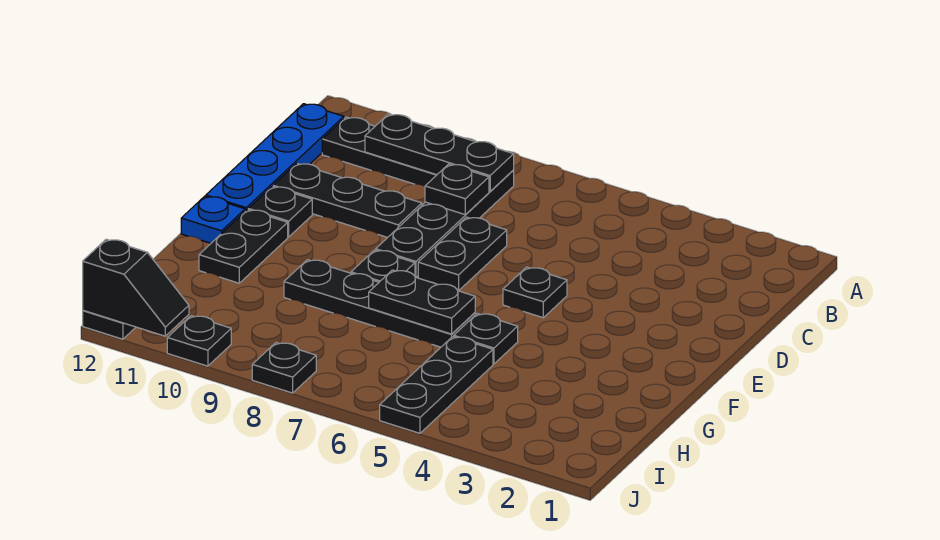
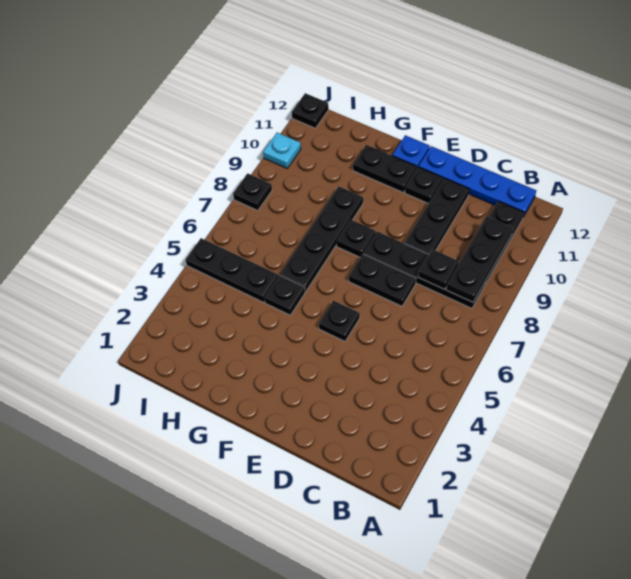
black plate G6:G7 level 2 -> none
black plate J10 level 1 -> cyan plate J10 level 1
black slope J11:J12 level 2 top 12 -> none

